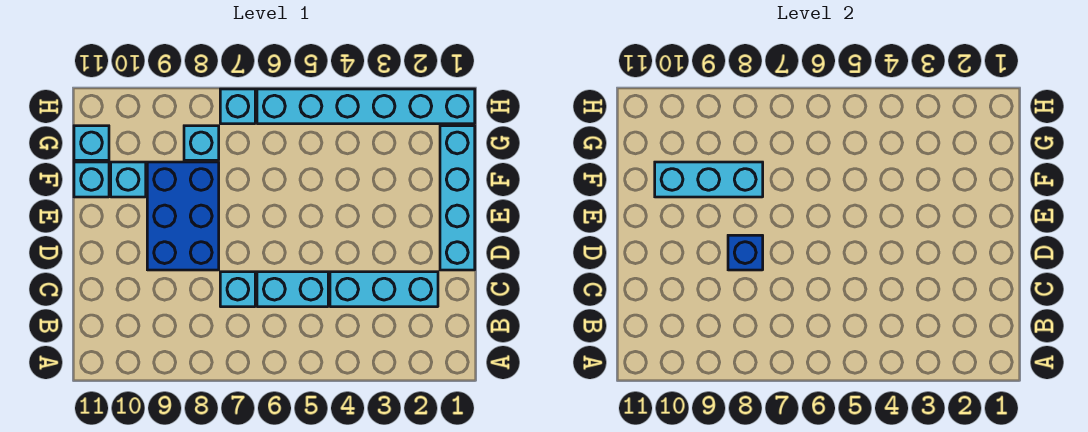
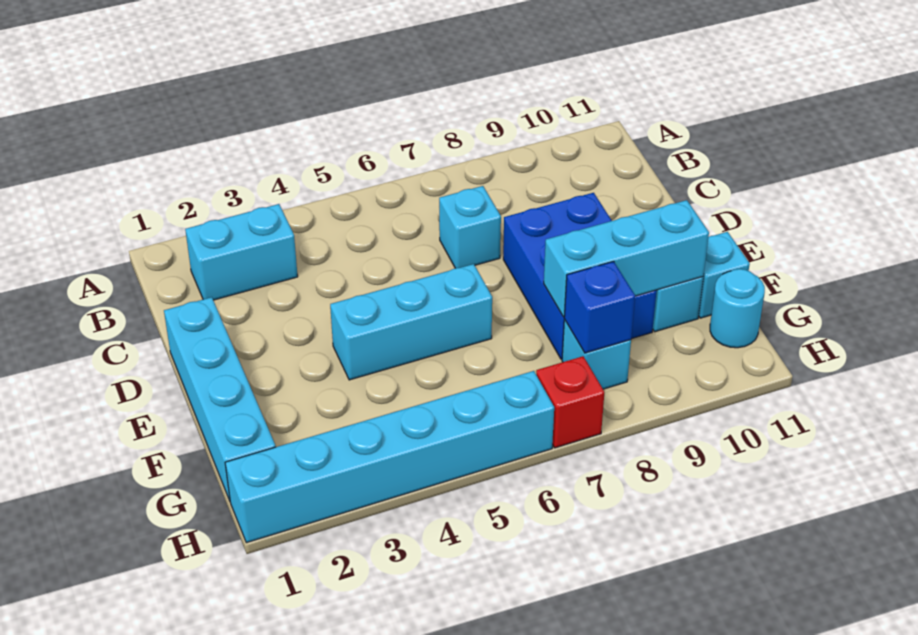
cyan brick C2:C4 level 1 -> cyan brick E4:E6 level 1
cyan brick C5:C6 level 1 -> cyan brick B2:B3 level 1
blue brick D8 level 2 -> blue brick G8 level 2
cyan brick G11 level 1 -> cyan round brick G11 level 1
cyan brick H7 level 1 -> red brick H7 level 1

